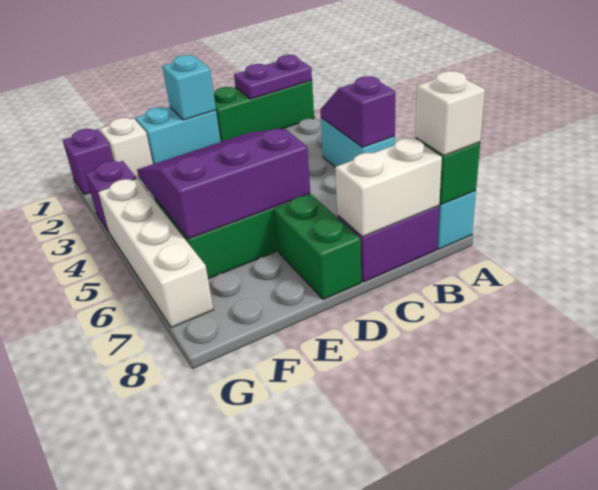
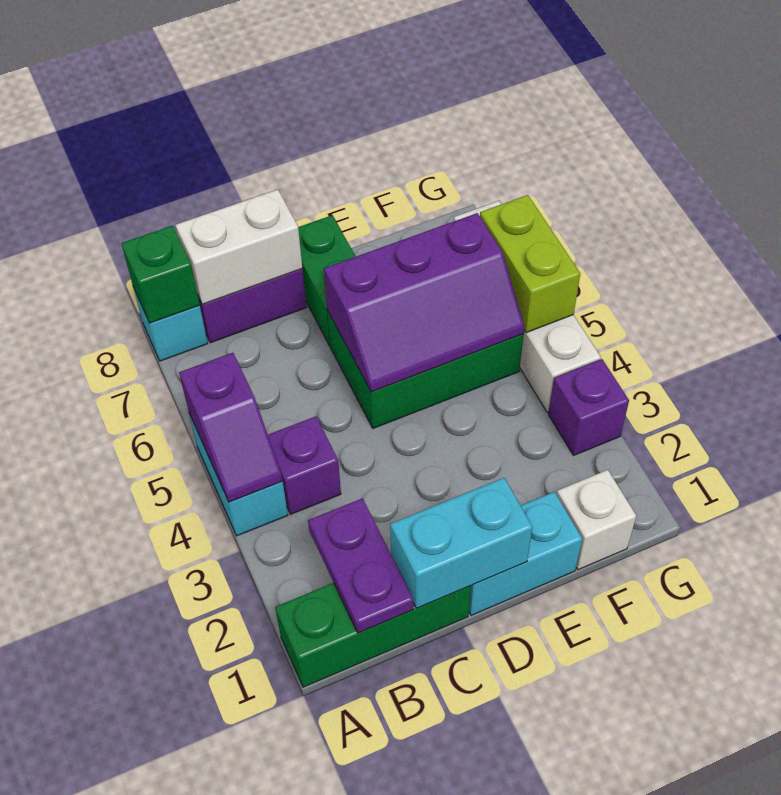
purple plate A1:B1 level 2 -> purple plate B1:B2 level 2
white brick A8 level 3 -> none
cyan brick D1 level 2 -> cyan brick C1:D1 level 2
purple slope D4:F6 level 2 top 6 -> purple slope D5:F6 level 2 top 6
purple brick G1 level 1 -> purple brick B4 level 1
none -> lime brick G5:G6 level 2

